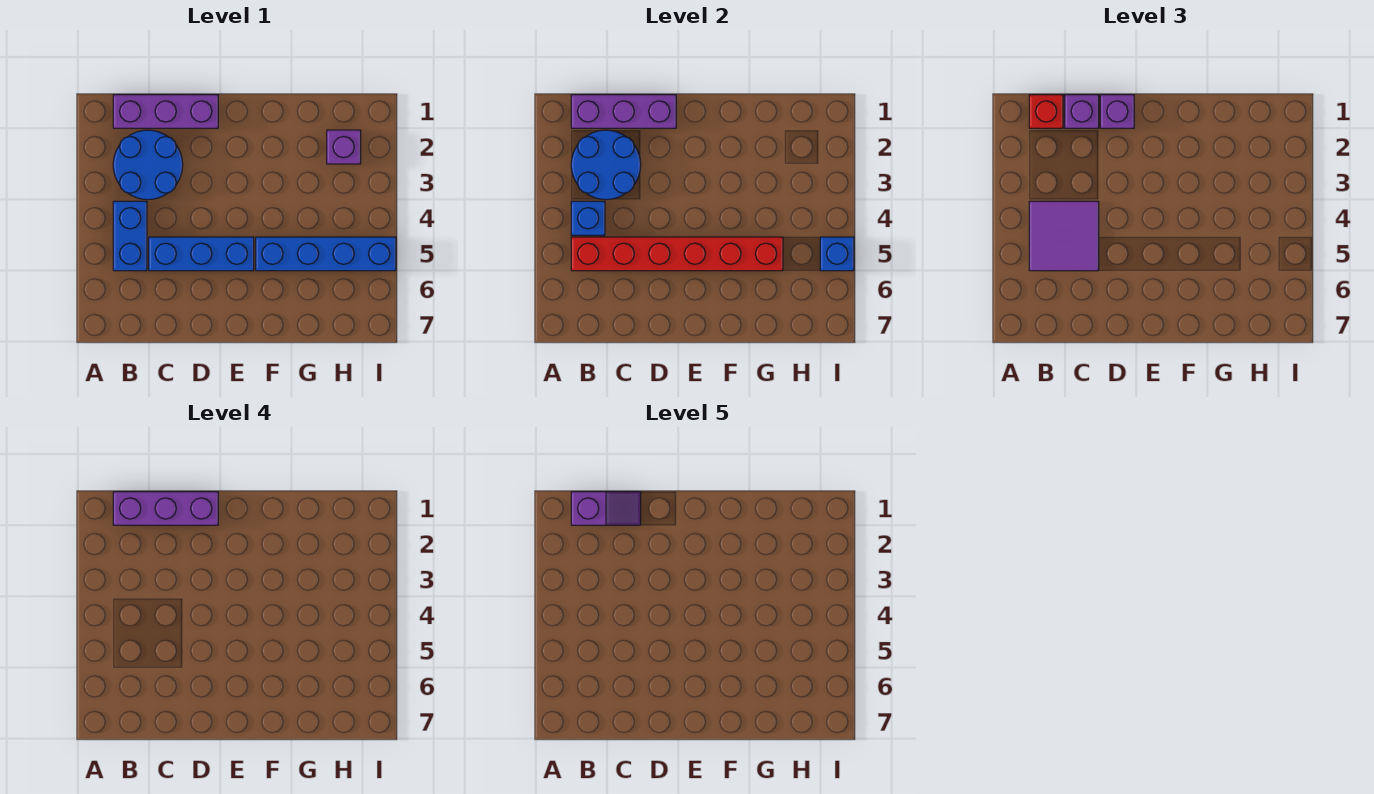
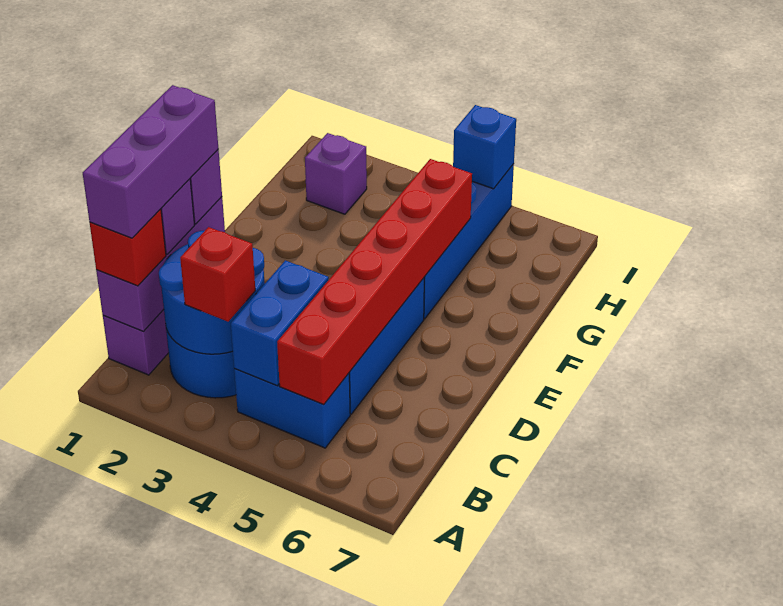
purple slope B1:C1 level 5 top B -> none
none -> red brick B3 level 3
blue brick B4 level 2 -> blue brick B4:C4 level 2
purple tile B4:C5 level 3 -> none

